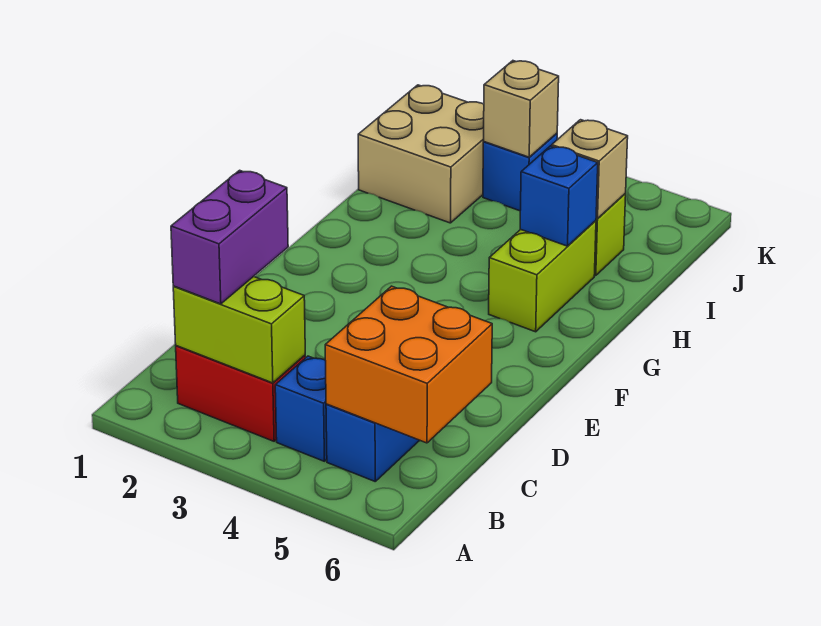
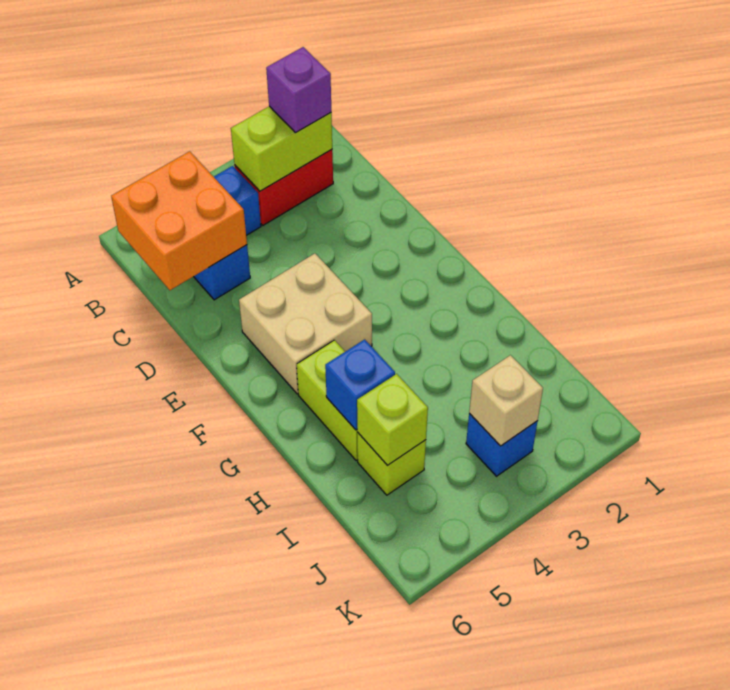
purple brick B2:C2 level 3 -> purple brick B2 level 3
tan brick I1:J2 level 1 -> tan brick E4:F5 level 1
tan brick I5 level 2 -> lime brick I5 level 2

